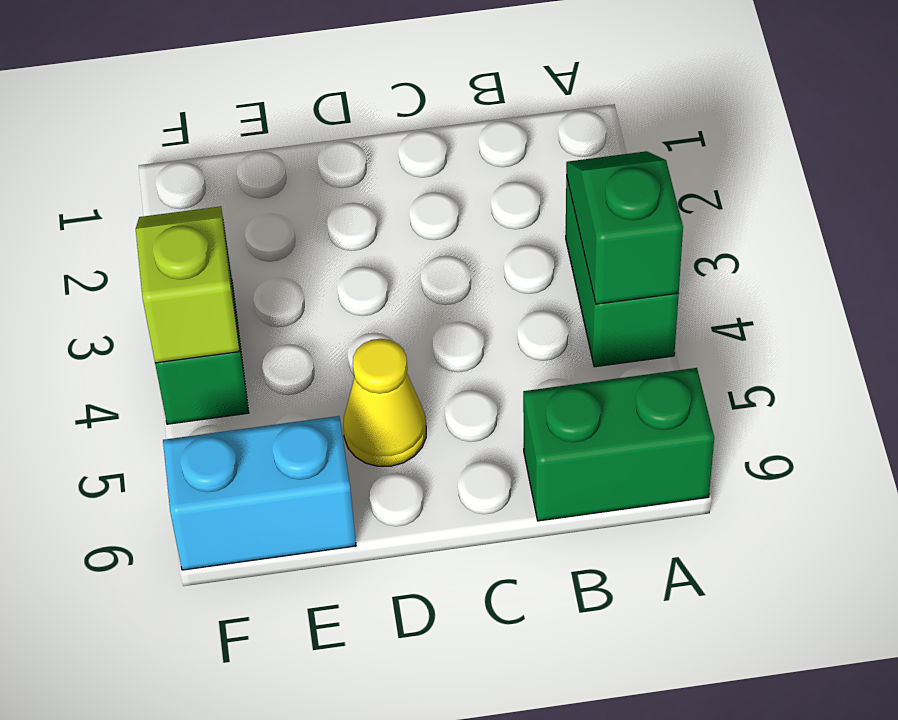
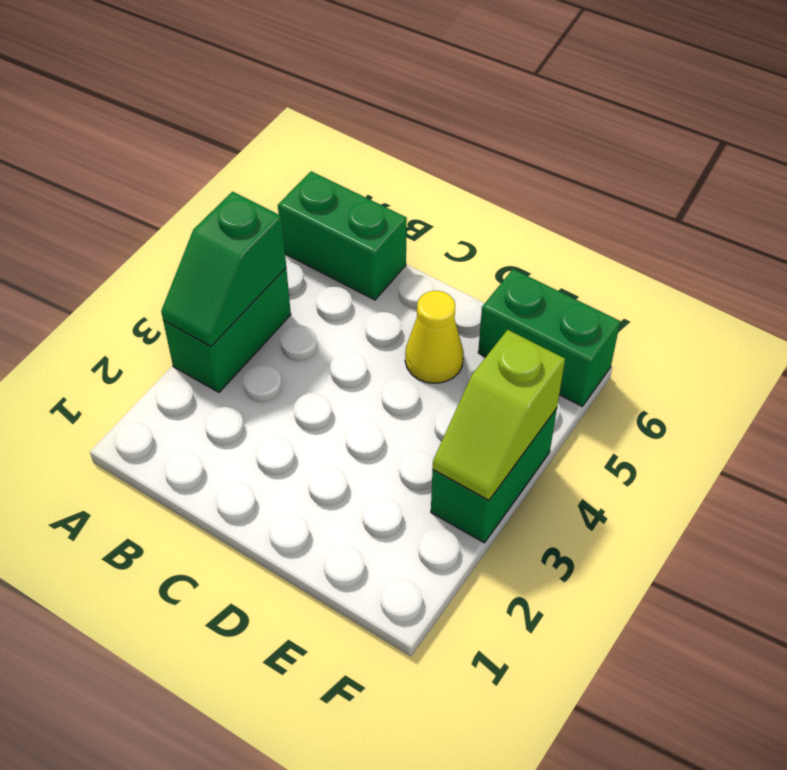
cyan brick E6:F6 level 1 -> green brick E6:F6 level 1

